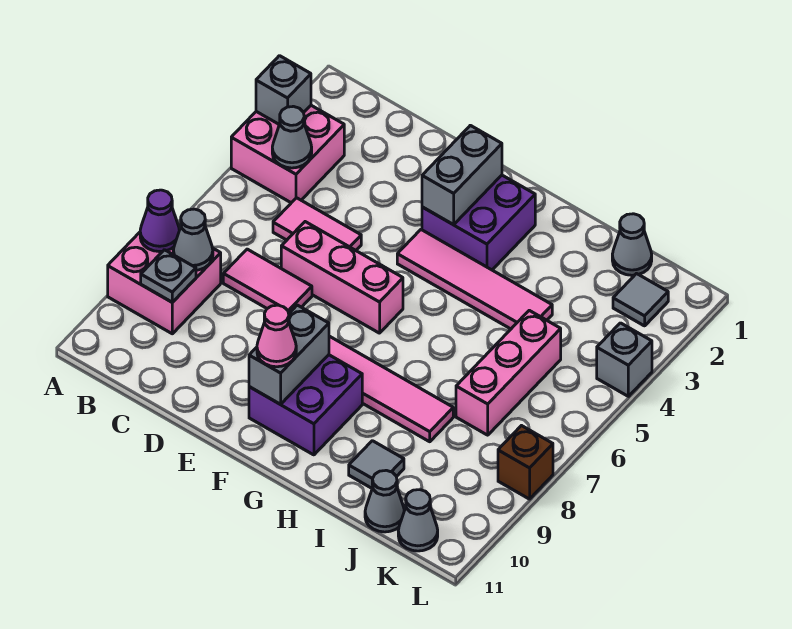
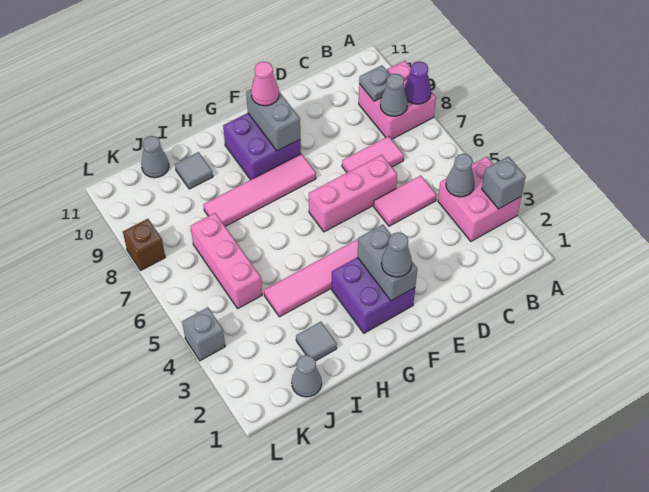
grey tile K2 level 1 -> grey tile I2 level 1
grey cone K11 level 1 -> grey cone F2 level 3

